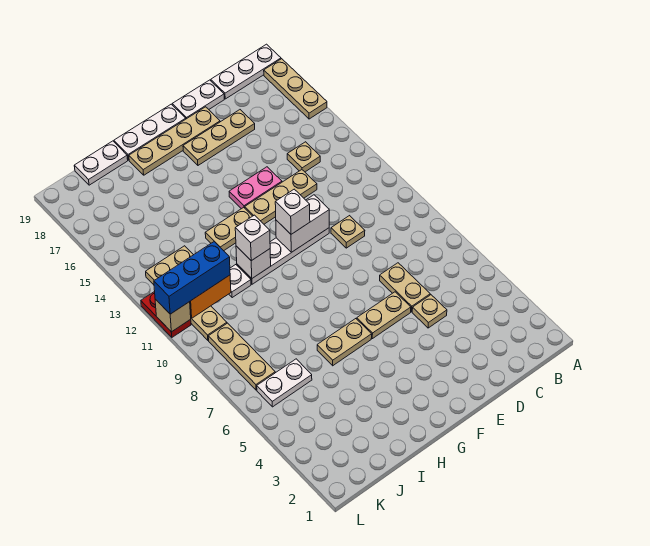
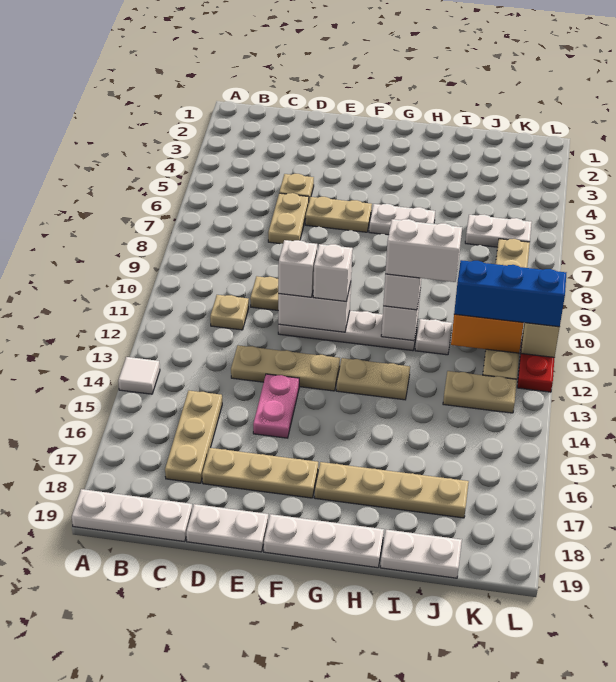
none -> white tile A14 level 1
tan plate A16:A18 level 1 -> tan plate C15:C17 level 1
tan plate C14 level 1 -> tan plate C11 level 1
none -> white brick E11 level 3
pink plate E14:F14 level 1 -> pink plate E14:E15 level 1
tan plate E18:H18 level 1 -> tan plate G17:J17 level 1
tan plate G6:H6 level 1 -> white plate G6:H6 level 1
none -> white brick H11:I11 level 4

